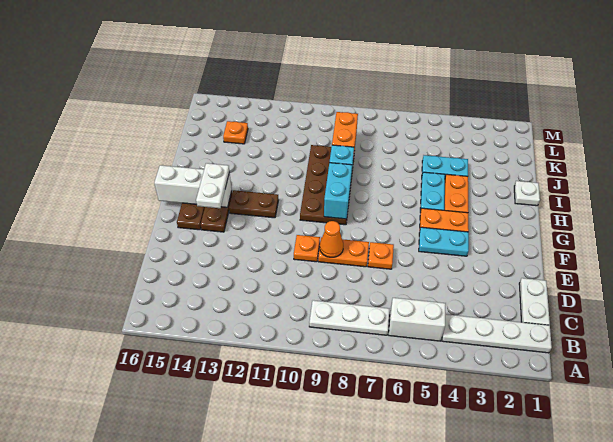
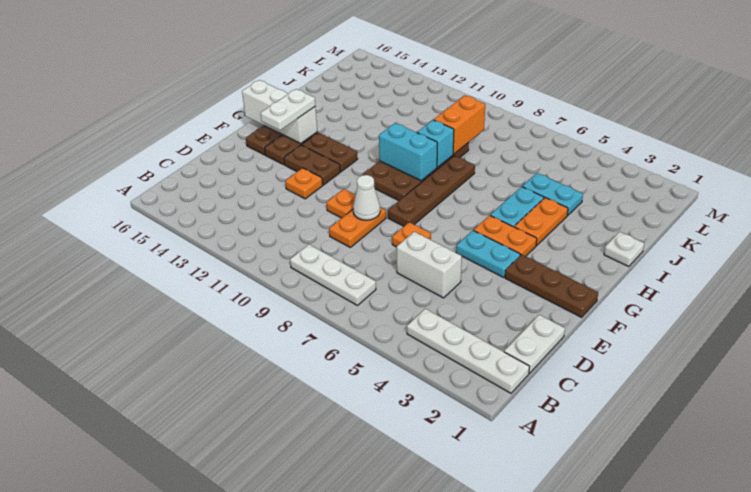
white brick B5:B6 level 1 -> white brick D5:D6 level 1
orange plate E8:E9 level 1 -> orange plate D9:E9 level 1
orange cone E9 level 2 -> white cone E9 level 2
none -> brown plate F1:F3 level 1
none -> brown plate F8:I8 level 1
none -> brown plate F12:F13 level 1
cyan brick G9:H9 level 2 -> cyan brick H9:H10 level 2
orange plate K14 level 1 -> orange plate E12 level 1

